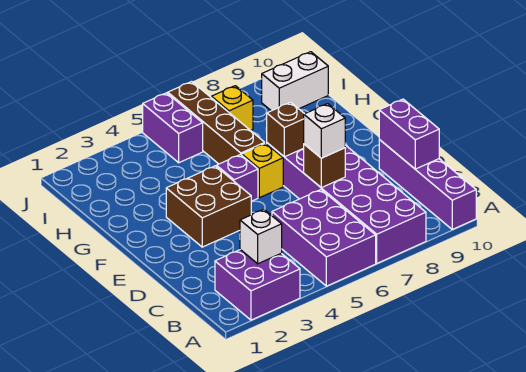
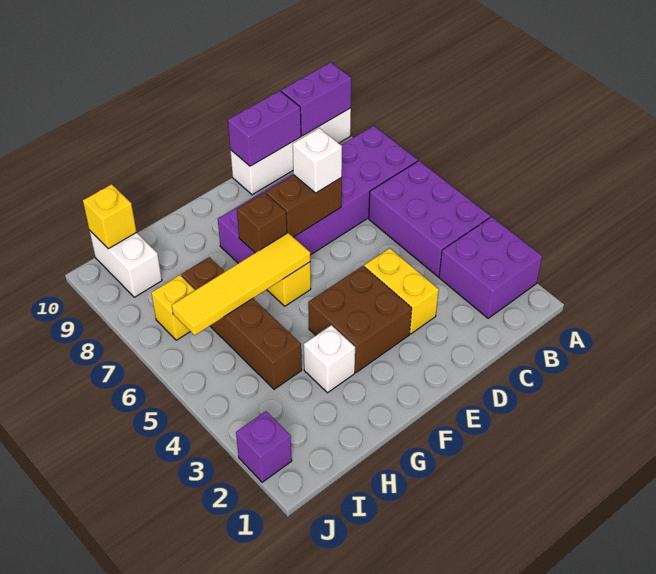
purple brick A5:C6 level 1 -> purple brick A4:B6 level 1
purple brick A10:D10 level 1 -> white brick A10:D10 level 1
white brick B3 level 2 -> white brick G3 level 1
none -> yellow brick D3:D4 level 1
brown brick D7 level 2 -> brown brick D7:E7 level 2
purple brick F5 level 1 -> purple brick J2 level 1
none -> yellow tile F6:I6 level 2
brown brick G6:J6 level 1 -> brown brick H4:H7 level 1
purple brick I5:J5 level 1 -> purple brick A10:B10 level 2
none -> yellow brick I10 level 2

